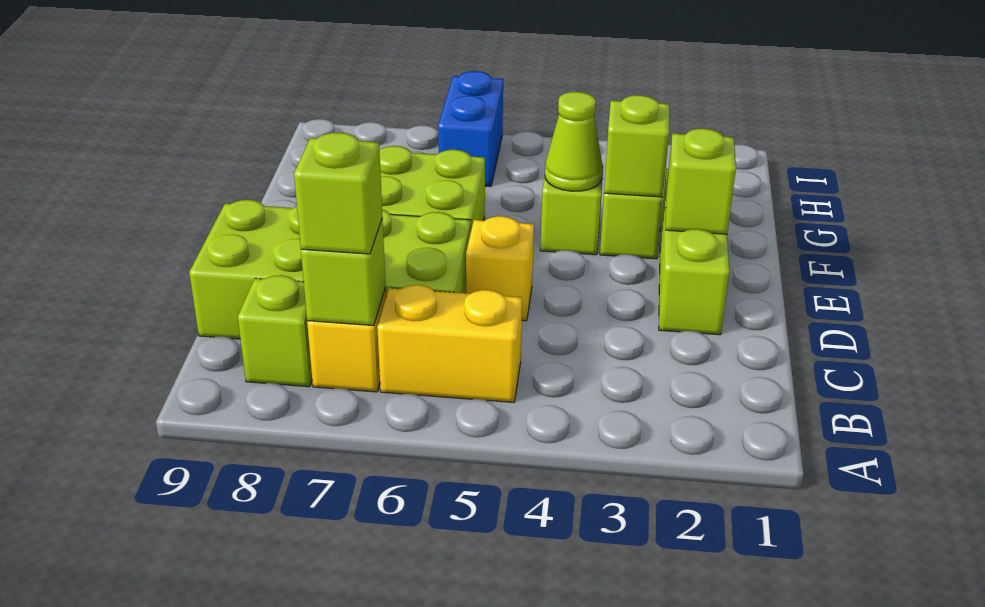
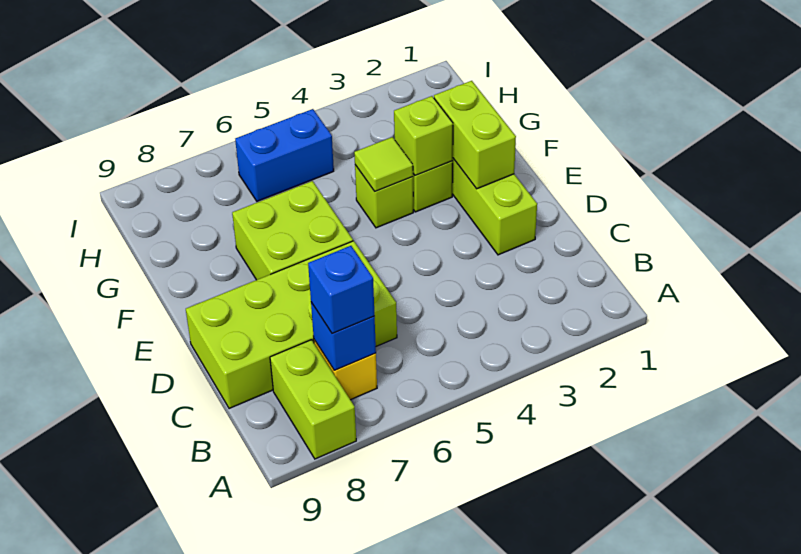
yellow brick B5:B6 level 1 -> none
lime brick B7 level 2 -> blue brick B7 level 2
lime brick B7 level 3 -> blue brick B7 level 3
lime brick B8 level 1 -> lime brick A8:B8 level 1
yellow brick D5 level 1 -> none
lime brick E2 level 2 -> lime brick E2:F2 level 2
lime cone F4 level 2 -> lime tile F4 level 2
blue brick H6:I6 level 1 -> blue brick H5:H6 level 1

